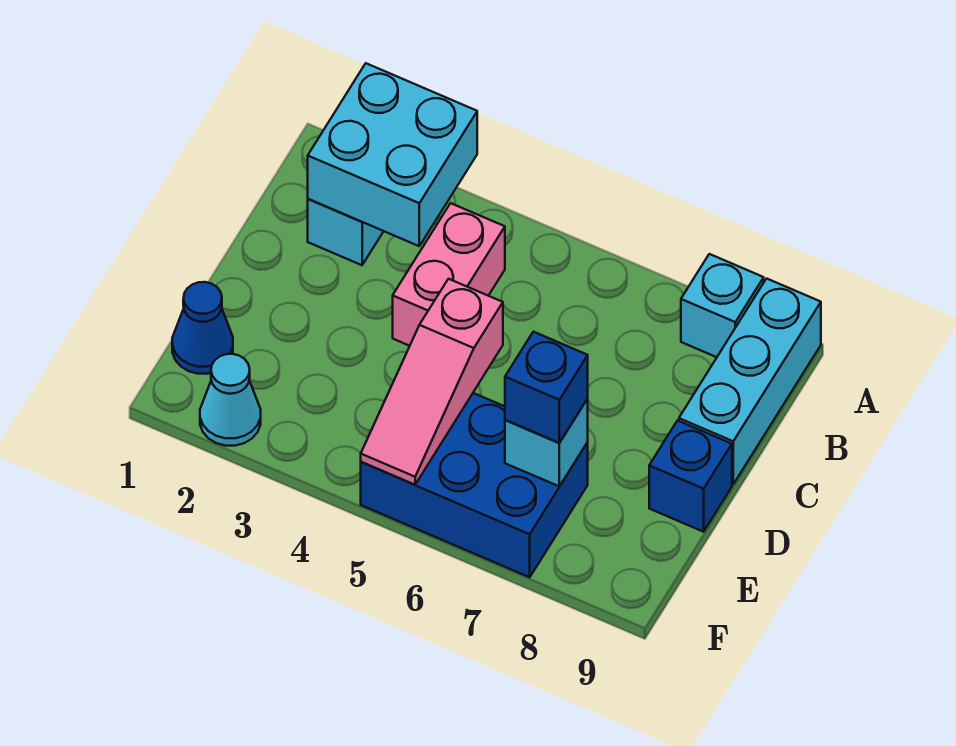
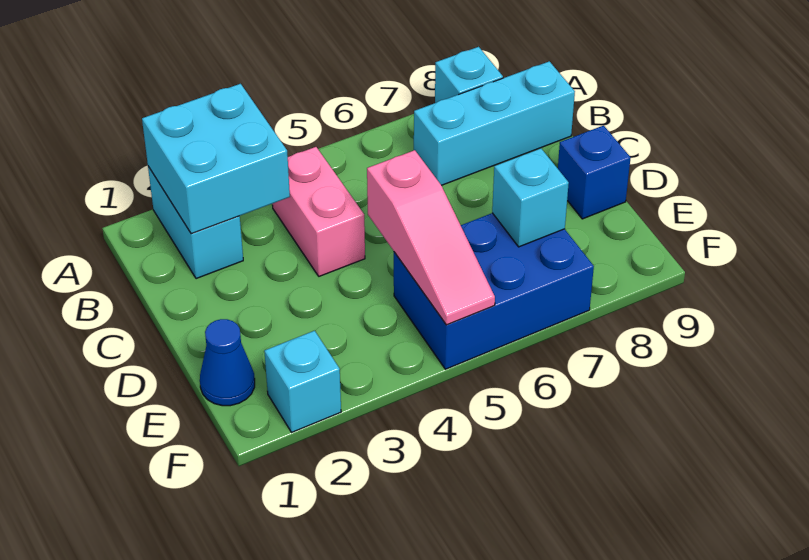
cyan brick A9:C9 level 1 -> cyan brick B7:B9 level 1
blue brick E7 level 3 -> none
cyan cone F2 level 1 -> cyan brick F2 level 1

